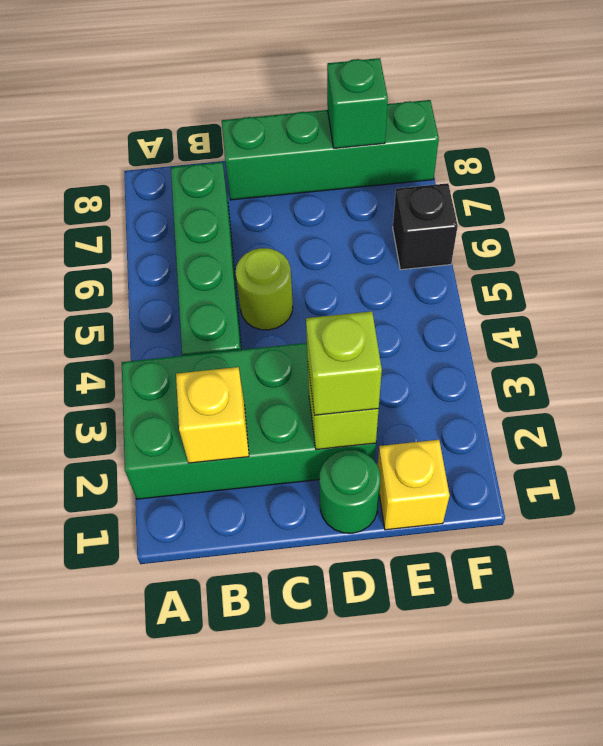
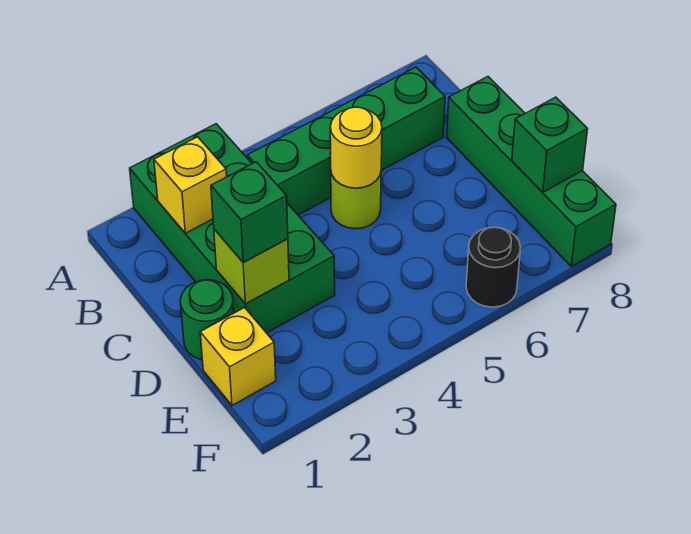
none -> yellow round brick C5 level 2
lime brick D2 level 3 -> green brick D2 level 3
black brick F6 level 1 -> black round brick F6 level 1

